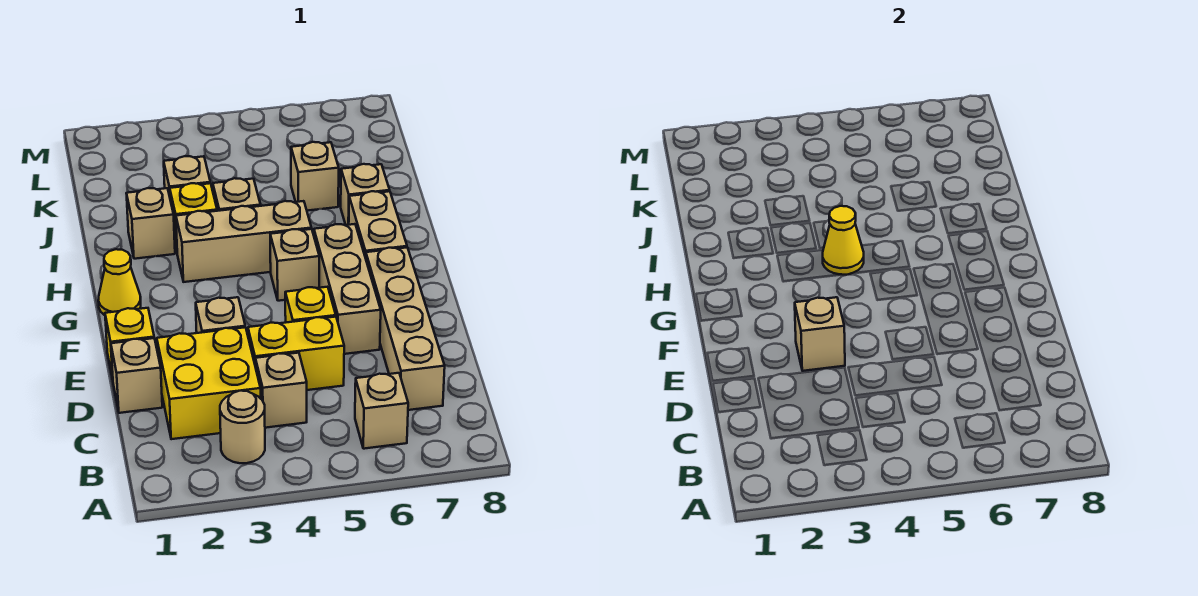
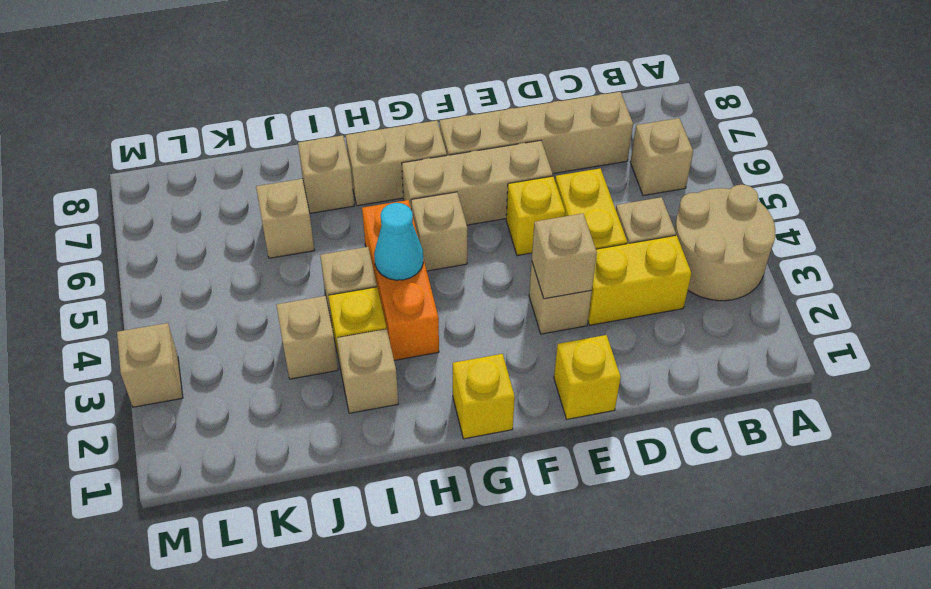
tan round brick B3 level 1 -> tan round brick A3:B4 level 1
yellow brick C2:D3 level 1 -> yellow brick C3:D3 level 1
tan brick D1 level 1 -> tan brick M3 level 1
yellow cone G1 level 1 -> yellow brick G1 level 1
tan brick H3:H5 level 1 -> orange brick H3:H5 level 1
yellow cone H4 level 2 -> cyan cone H4 level 2

